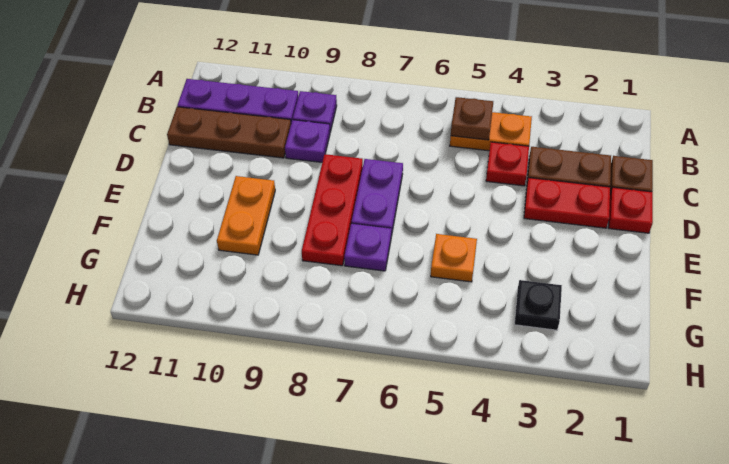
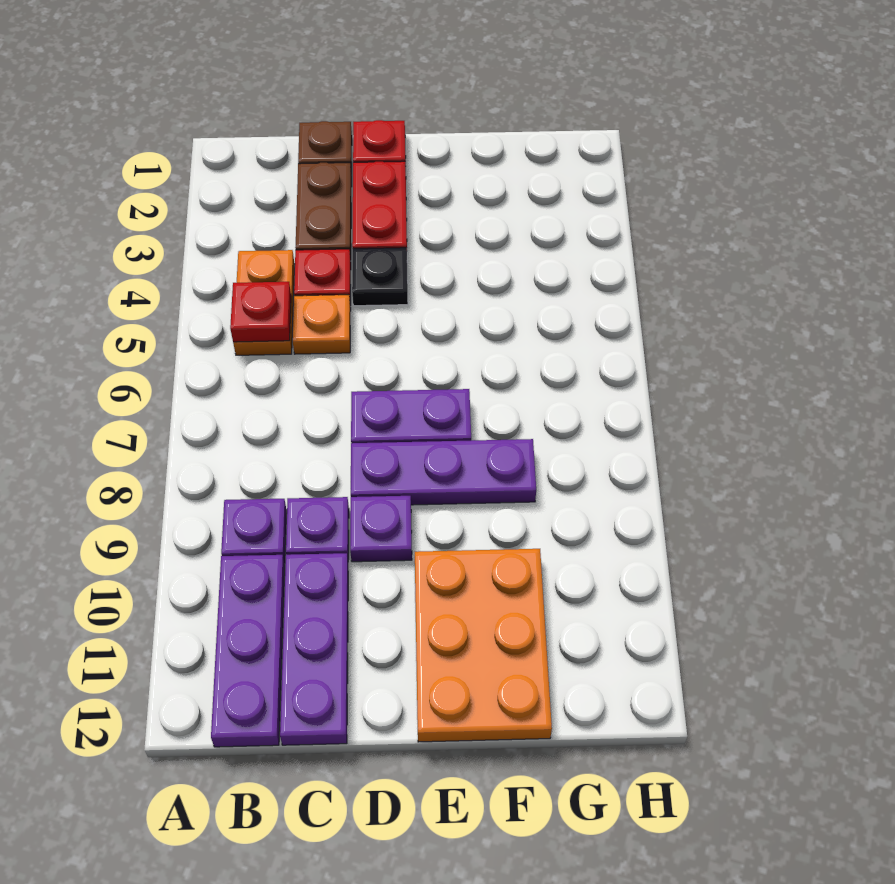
brown plate B5 level 2 -> red plate B5 level 2
brown plate C10:C12 level 1 -> purple plate C10:C12 level 1
red plate D8:F8 level 1 -> purple plate D8:F8 level 1
orange plate E10:F10 level 1 -> orange plate E10:F12 level 1
orange plate F5 level 1 -> orange plate C5 level 1
purple plate F7 level 1 -> purple plate D9 level 1
black plate G3 level 1 -> black plate D4 level 1

